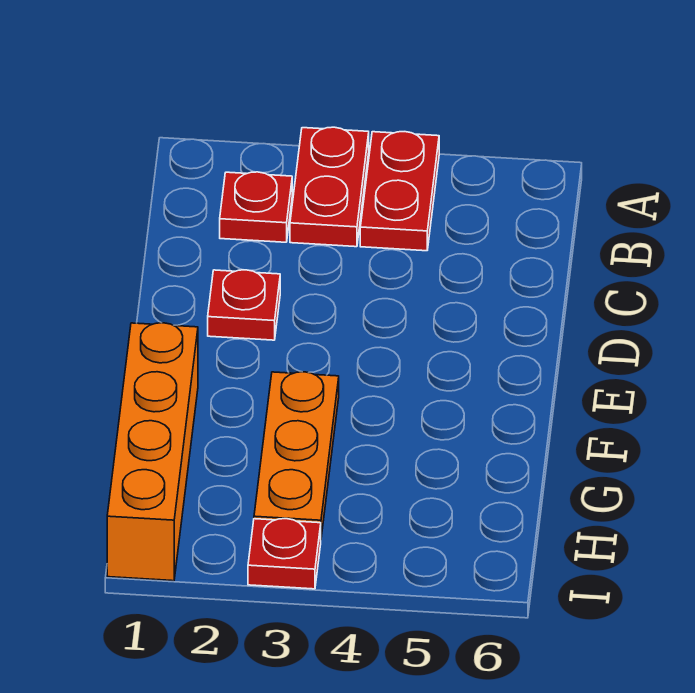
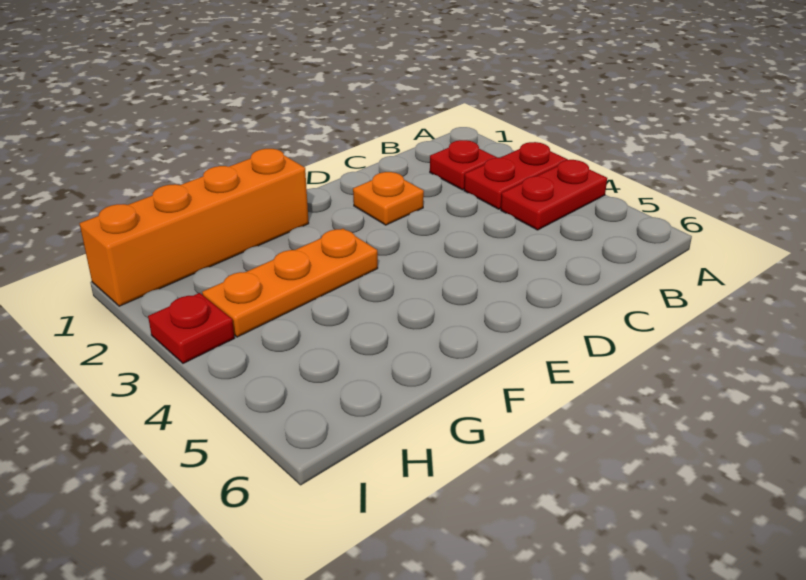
red plate D2 level 1 -> orange plate D2 level 1

